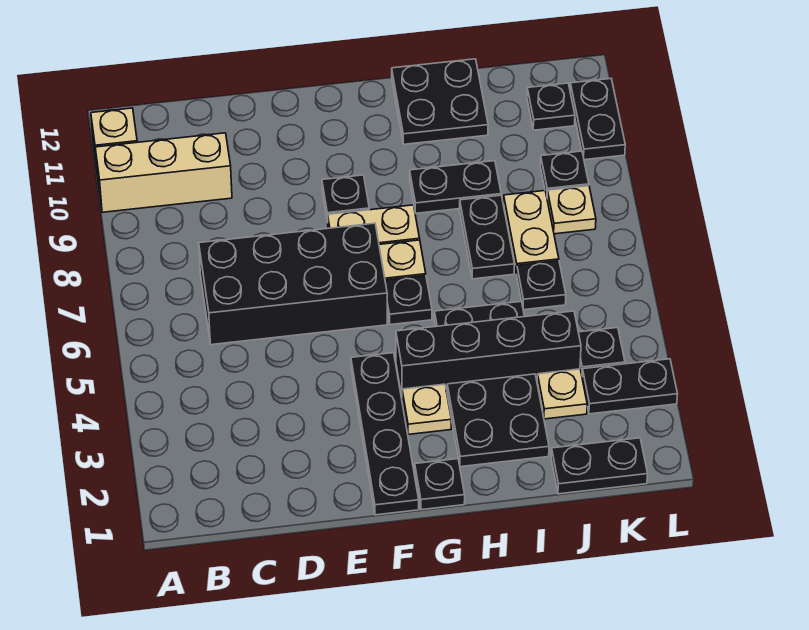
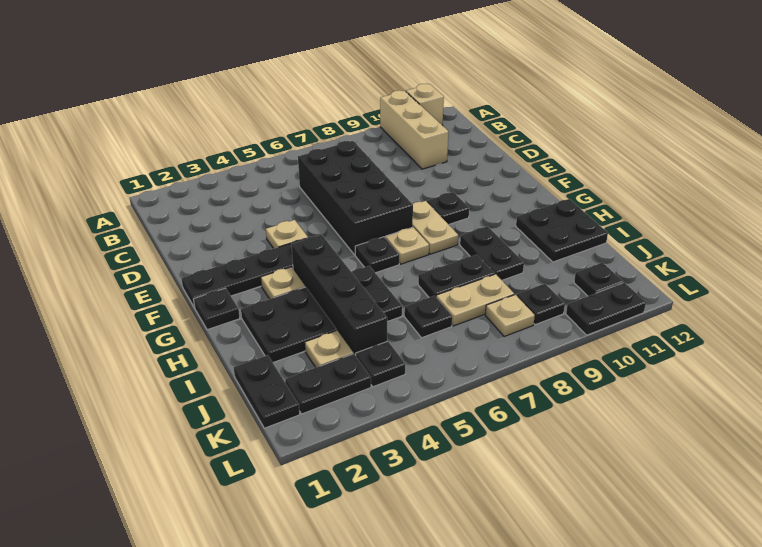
none -> tan plate E4 level 1
black plate K3:L3 level 1 -> black plate K2:K3 level 1

